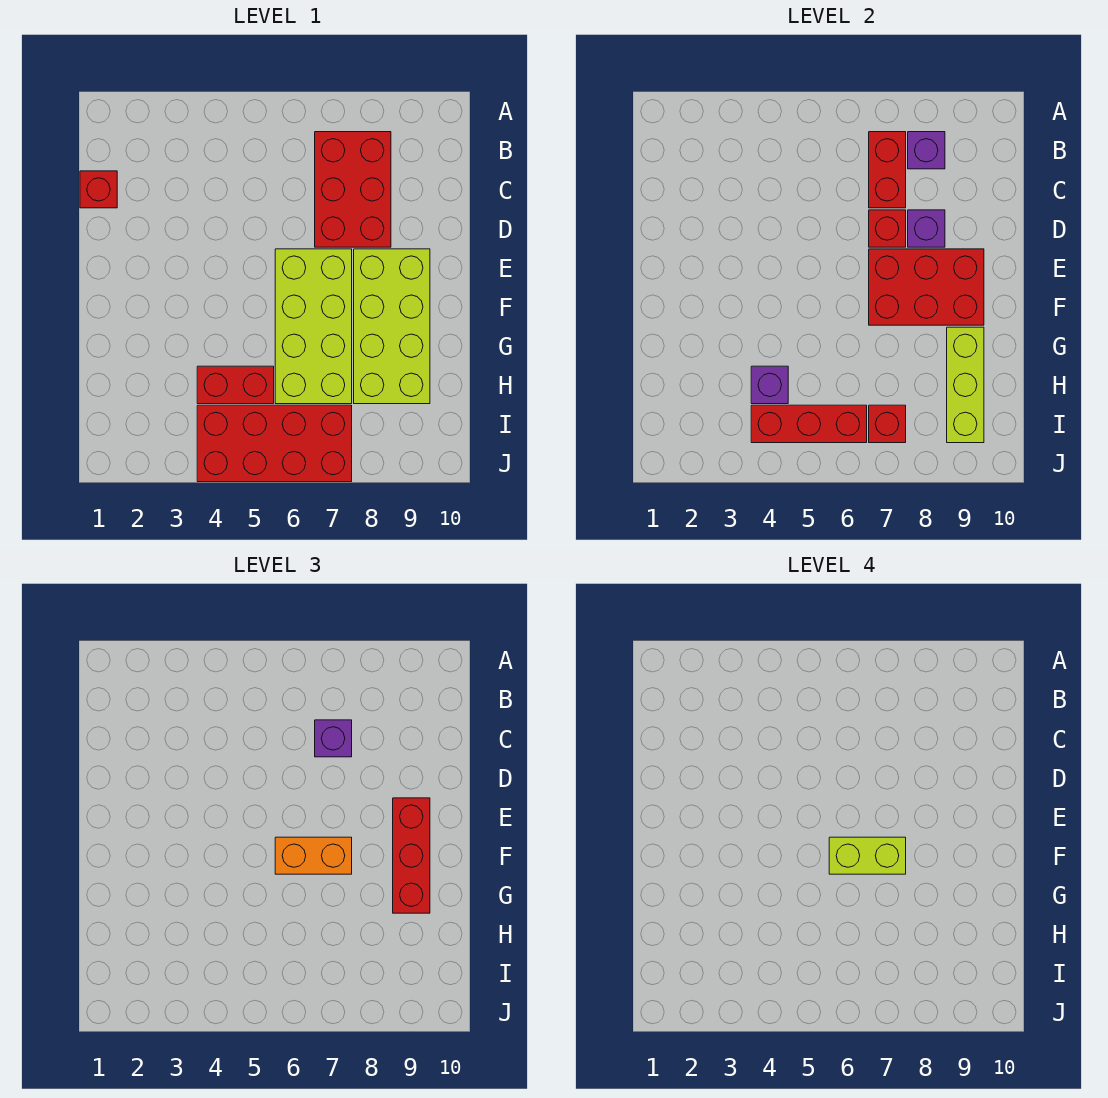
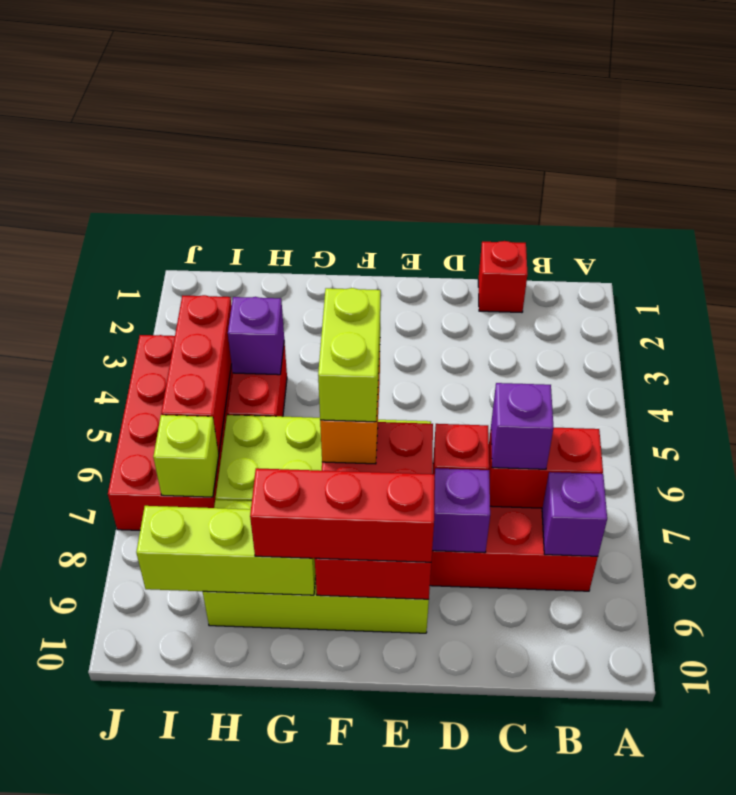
red brick I7 level 2 -> lime brick I7 level 2

